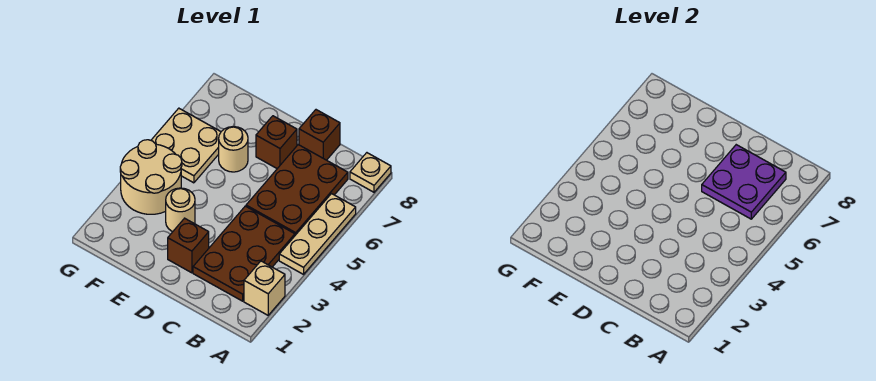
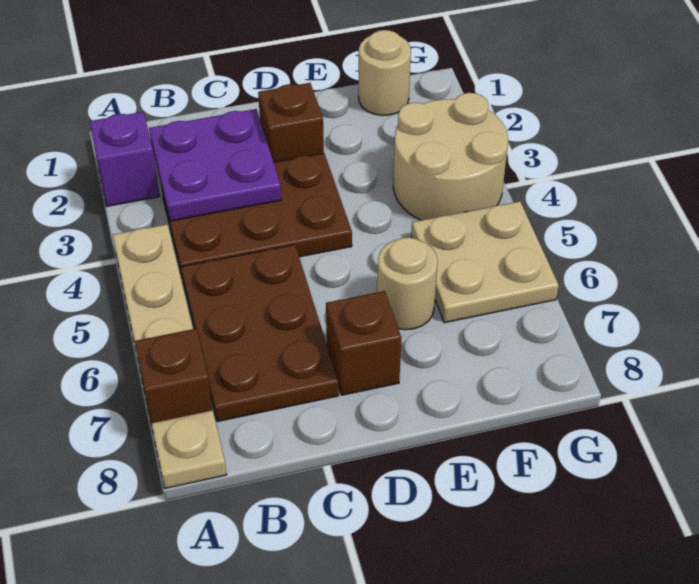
tan brick A2 level 1 -> purple brick A2 level 1
brown plate B2:C4 level 1 -> brown plate B3:D4 level 1
purple plate B6:C7 level 2 -> purple plate B2:C3 level 2
brown brick C8 level 1 -> brown brick A7 level 1
tan round brick E3 level 1 -> tan round brick F1 level 1

